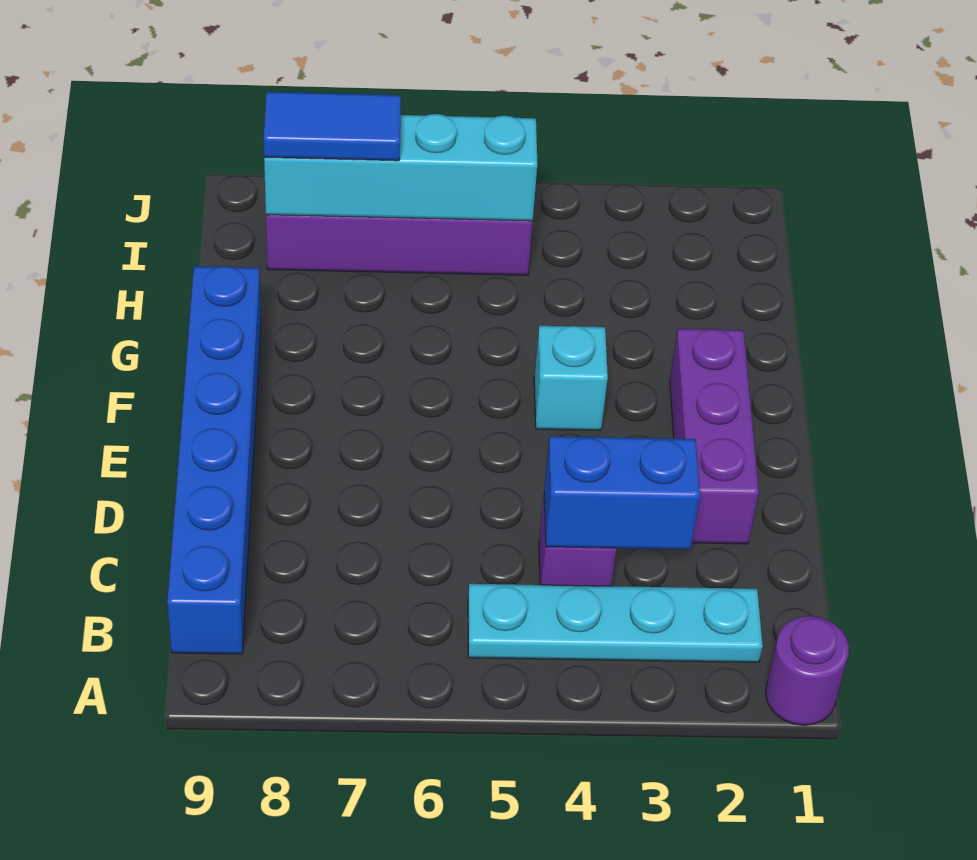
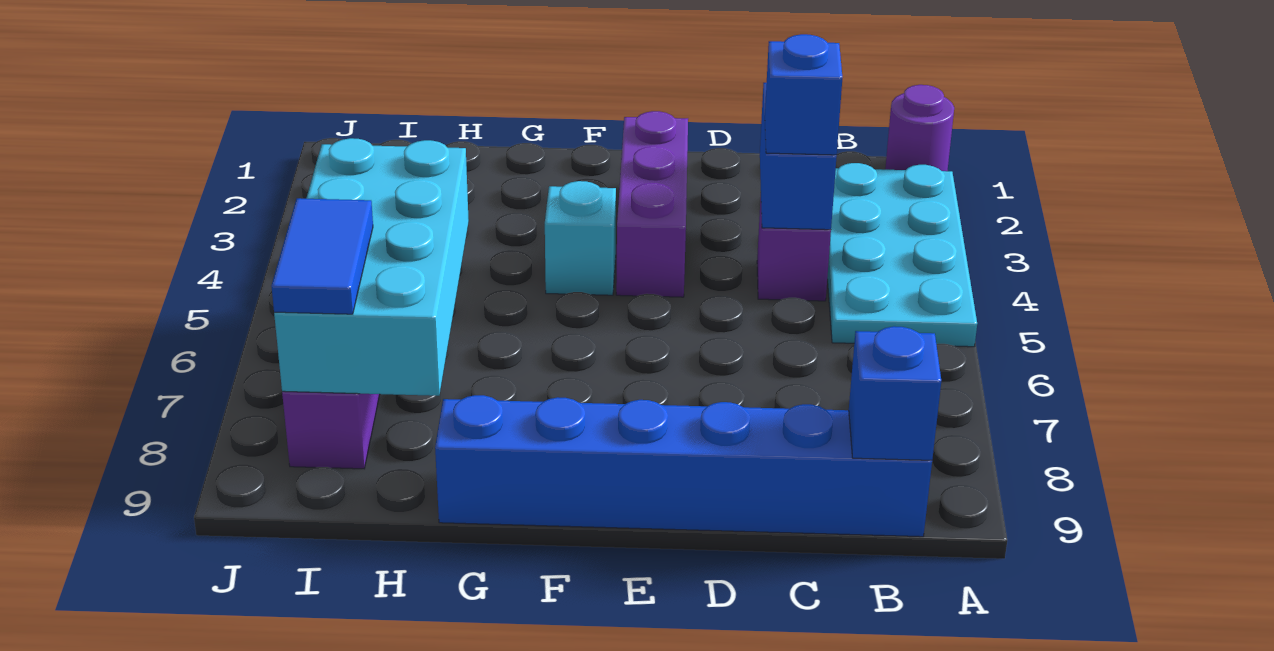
cyan plate B2:B5 level 1 -> cyan plate A2:B5 level 1
none -> blue brick B9 level 2
none -> blue brick C4 level 3
purple brick D2:F2 level 1 -> purple brick E2:E4 level 1
cyan brick I5:I8 level 2 -> cyan brick H5:I8 level 2

